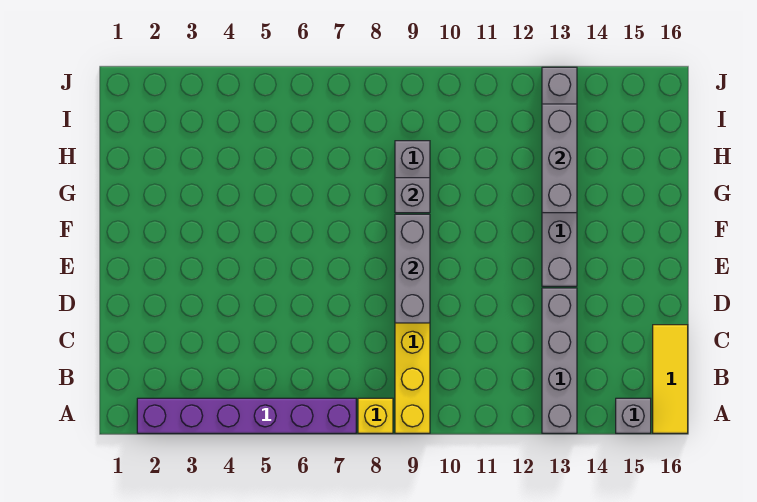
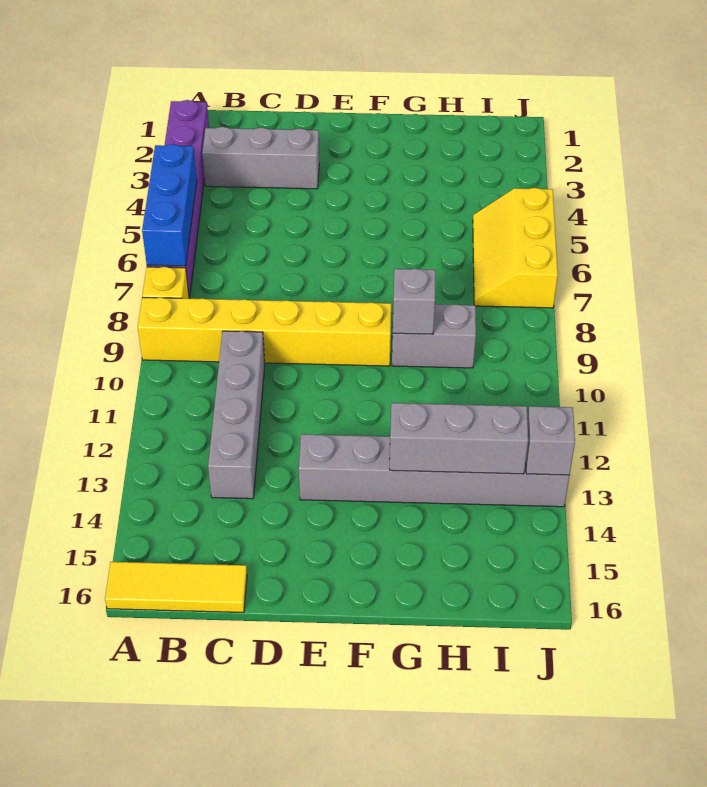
none -> blue brick A5:A7 level 2
grey brick A13:D13 level 1 -> grey brick C10:C13 level 1
grey brick A15 level 1 -> grey brick J13 level 2
grey brick D9:F9 level 2 -> grey brick B3:D3 level 1
none -> yellow slope I5:J7 level 1 top J

